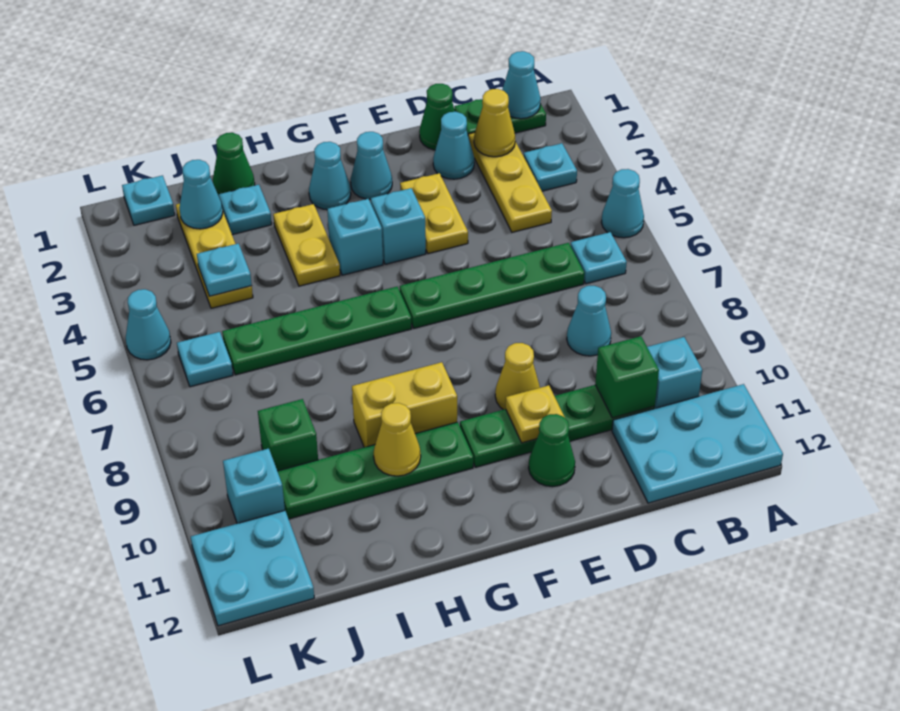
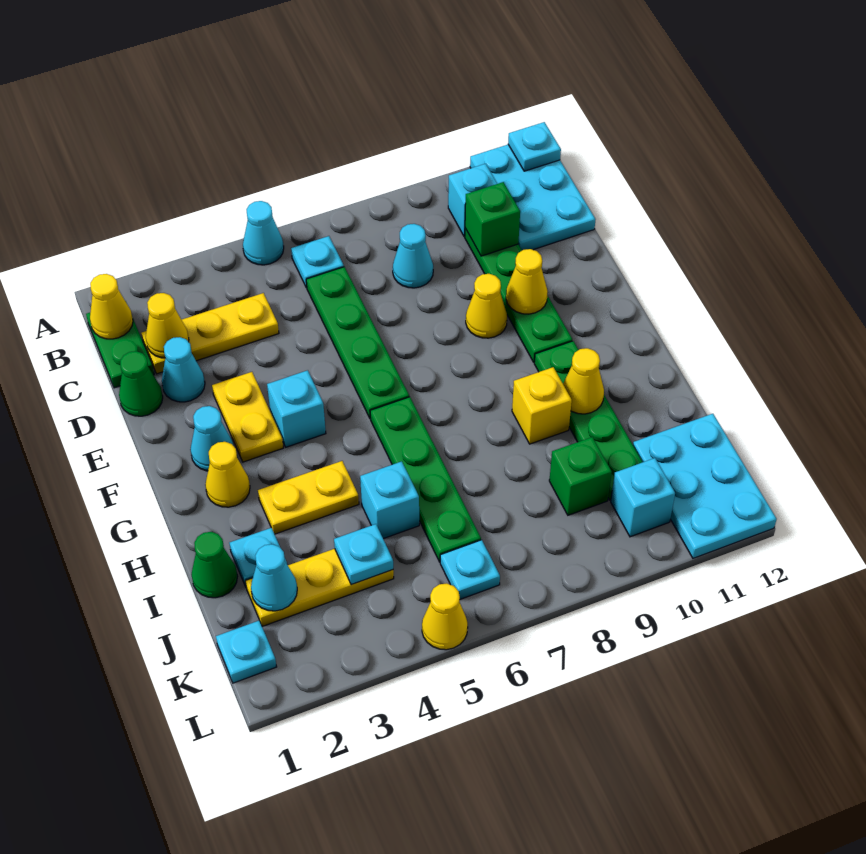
cyan cone B1 level 2 -> yellow cone B1 level 2
cyan plate B3 level 1 -> cyan plate A12 level 2
yellow plate E3:E4 level 1 -> yellow plate E3:F3 level 1
yellow plate E10 level 2 -> yellow cone E10 level 2
green cone E11 level 1 -> none
cyan cone G2 level 1 -> yellow cone G2 level 1
cyan brick G4 level 1 -> cyan brick I5 level 1
yellow brick G9:H9 level 1 -> yellow brick H9 level 1
cyan plate K11:L12 level 1 -> cyan plate J11:L12 level 1
cyan cone L5 level 1 -> yellow cone L5 level 1

